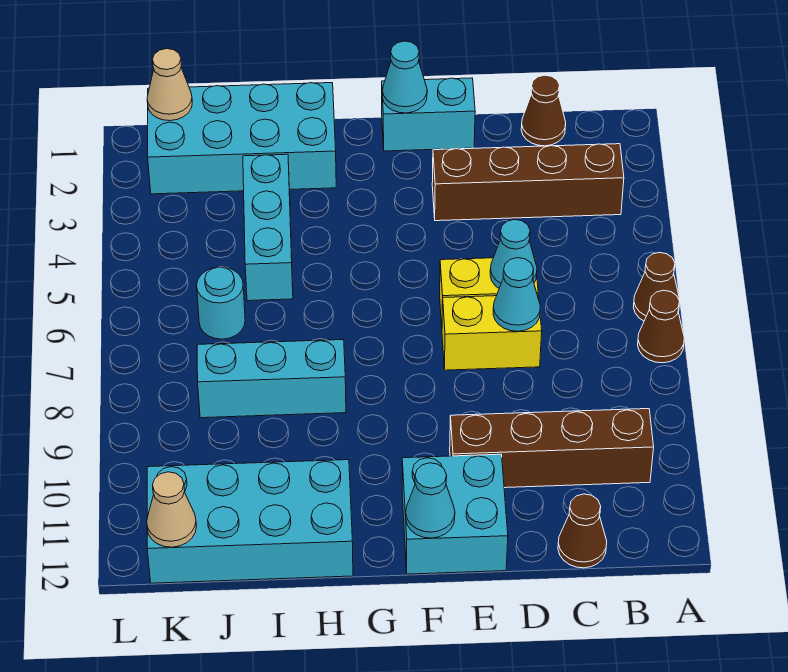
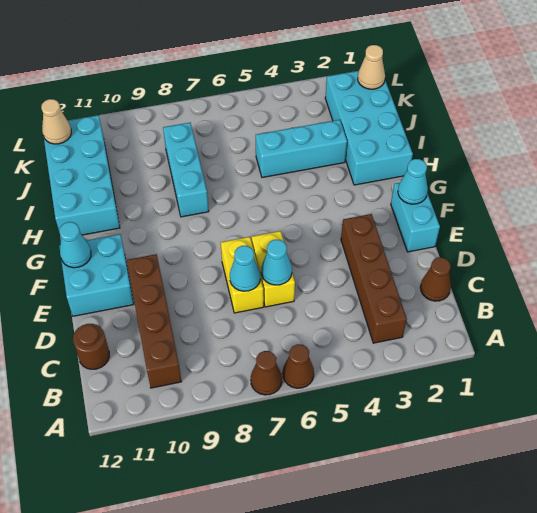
brown cone C12 level 1 -> brown round brick C12 level 1
cyan round brick J6 level 1 -> none

